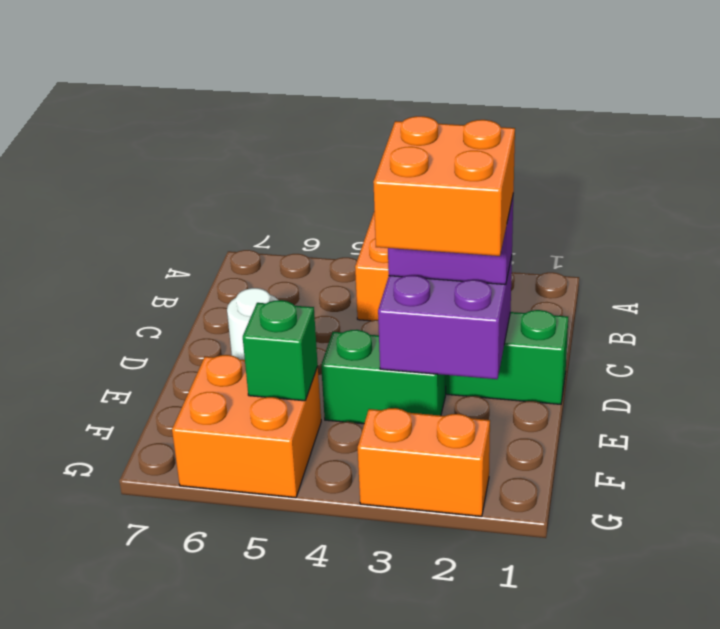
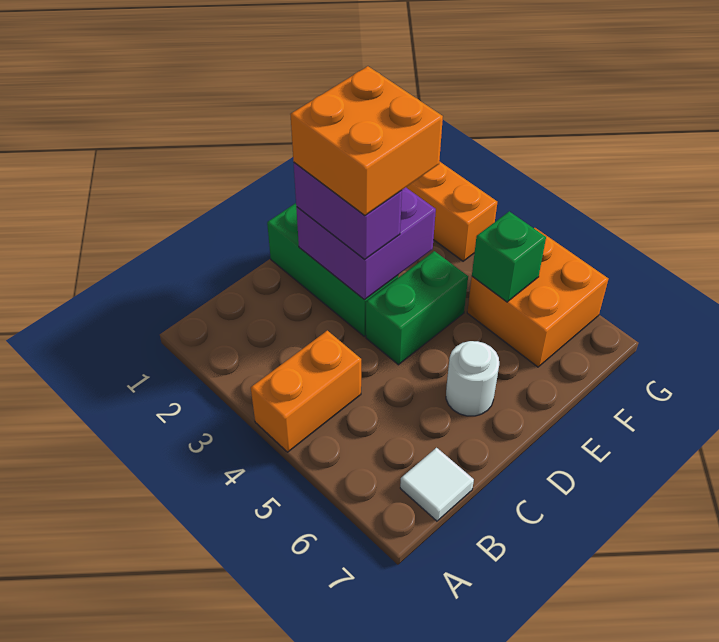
none -> white tile B7 level 1
green brick E3:E4 level 1 -> green brick D4:E4 level 1

